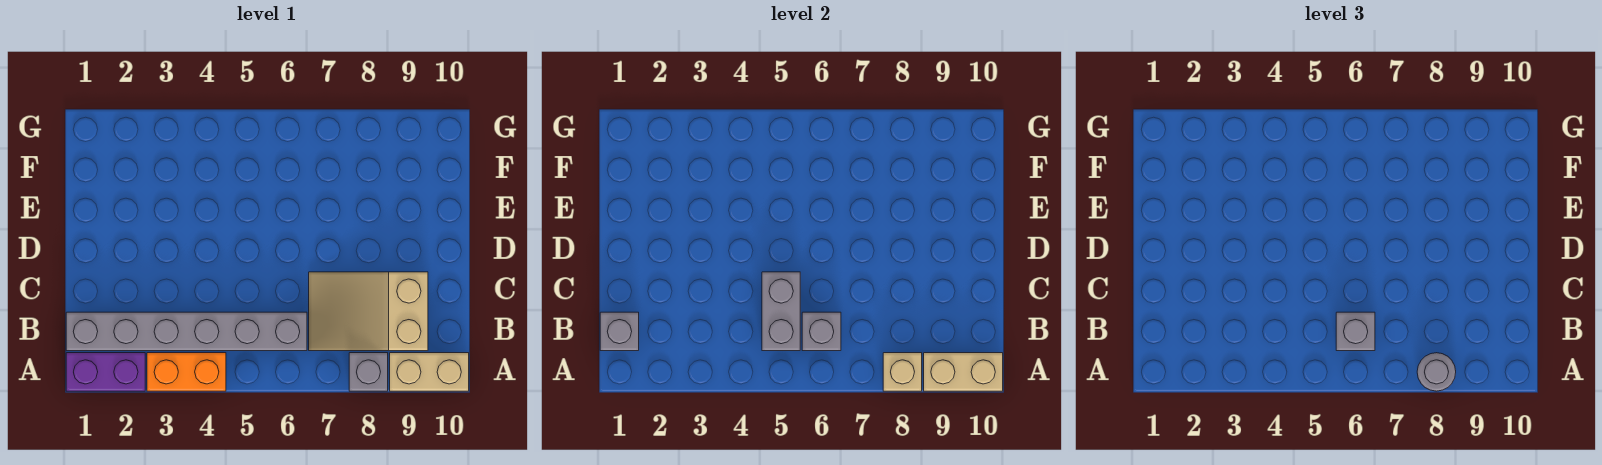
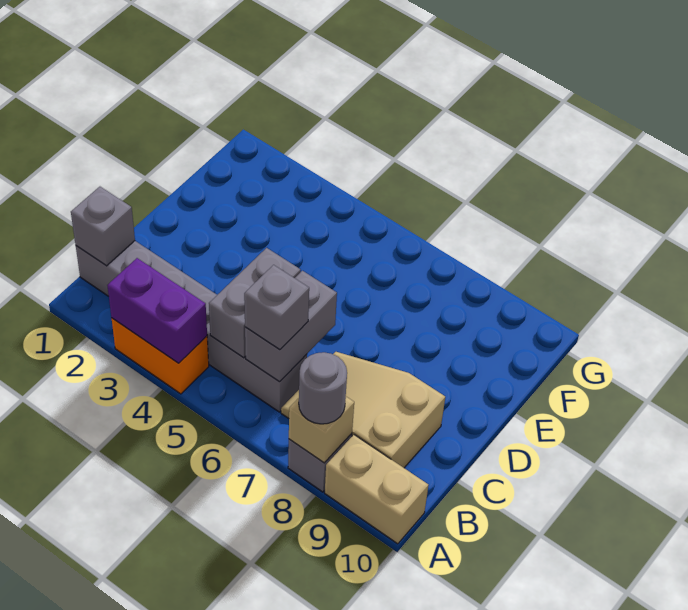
purple brick A1:A2 level 1 -> purple brick A3:A4 level 2
tan brick A9:A10 level 2 -> none
grey brick B6 level 2 -> grey brick B6:C6 level 2

